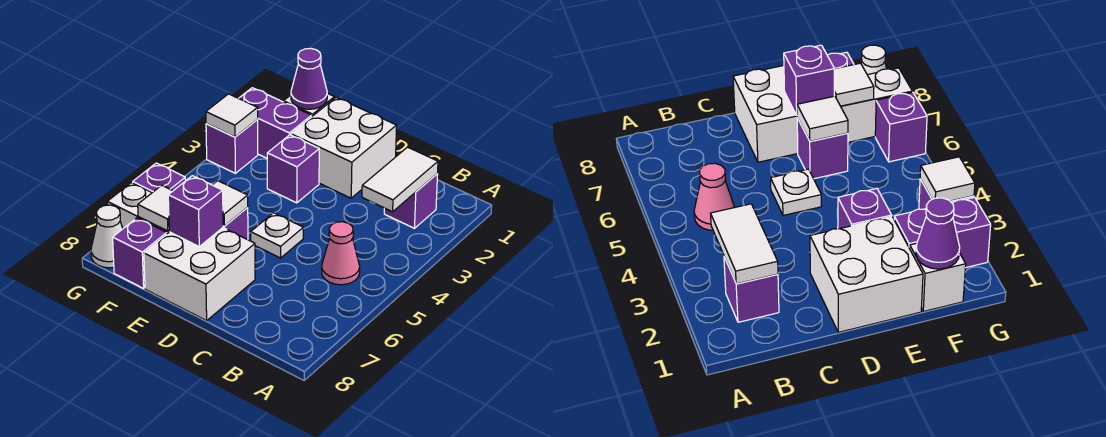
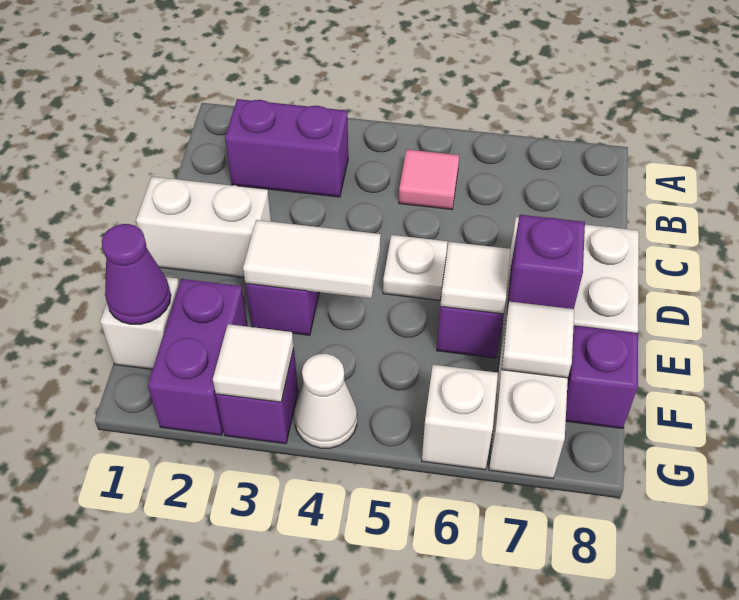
purple brick B2 level 1 -> purple brick B2:B3 level 1
white tile B2:B3 level 2 -> white tile E3:E4 level 2
pink cone B5 level 1 -> pink tile B5 level 1
white brick D1:E2 level 1 -> white brick D1:D2 level 1
purple brick G6 level 1 -> white brick G6 level 1
white cone G8 level 1 -> white cone G4 level 1

